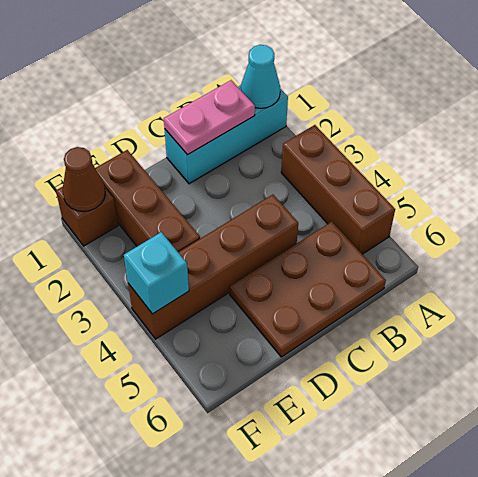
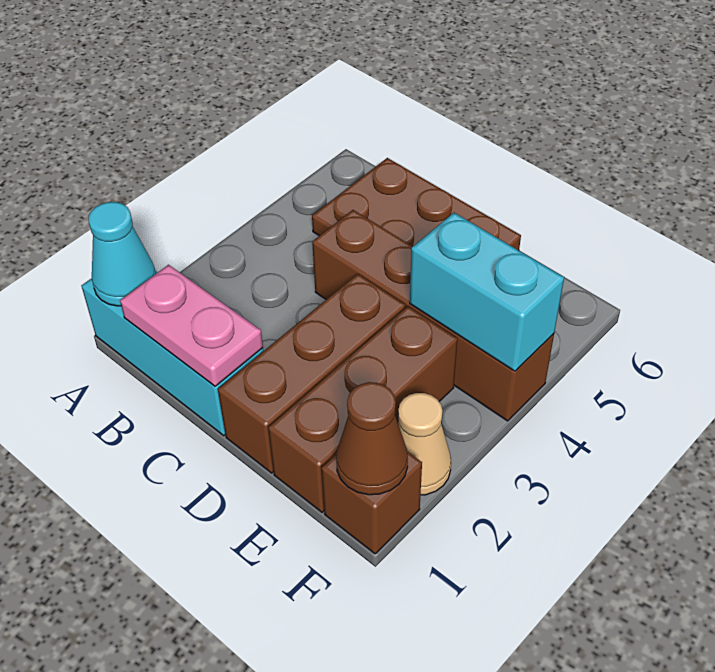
brown brick A3:A5 level 1 -> brown brick D1:D3 level 1
none -> tan cone F2 level 1
cyan brick F4 level 2 -> cyan brick E4:F4 level 2

